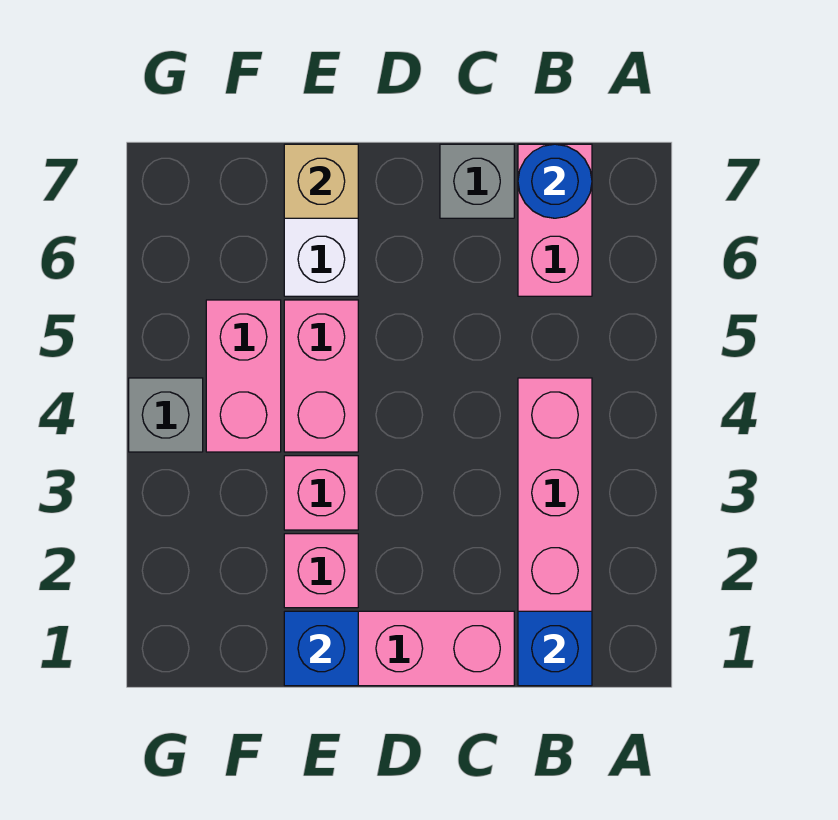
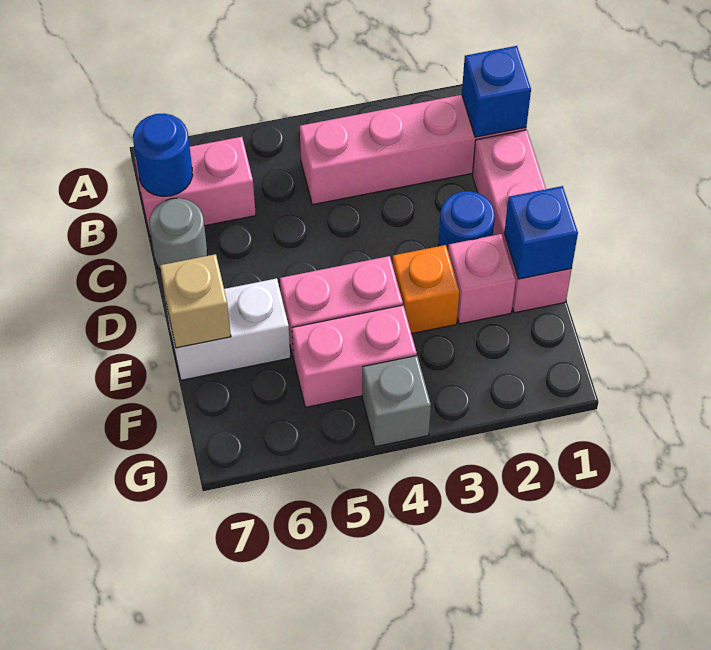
grey brick C7 level 1 -> grey round brick C7 level 1
none -> blue round brick D2 level 1
pink brick E3 level 1 -> orange brick E3 level 1

